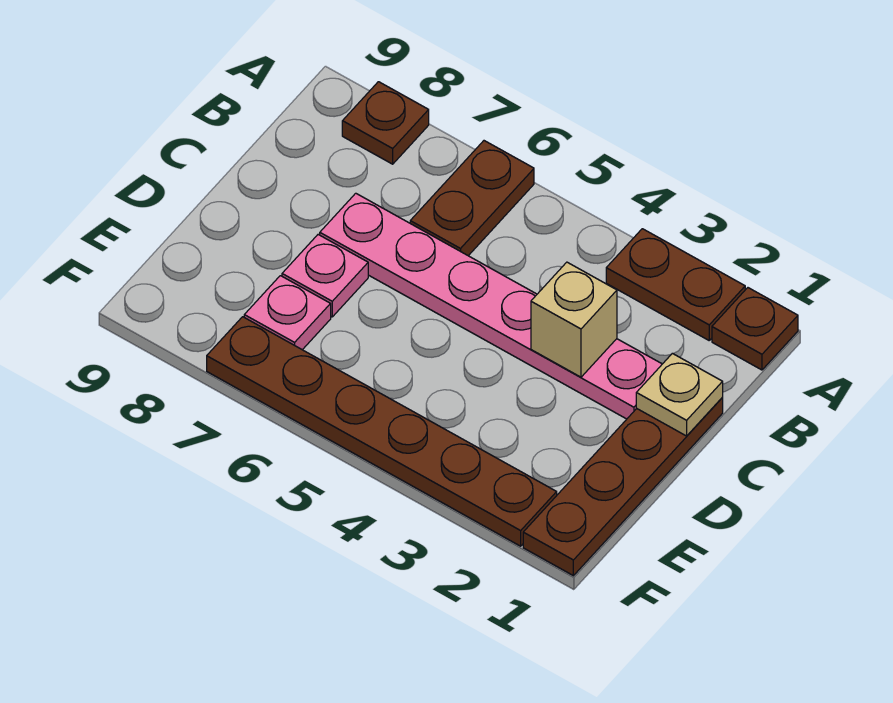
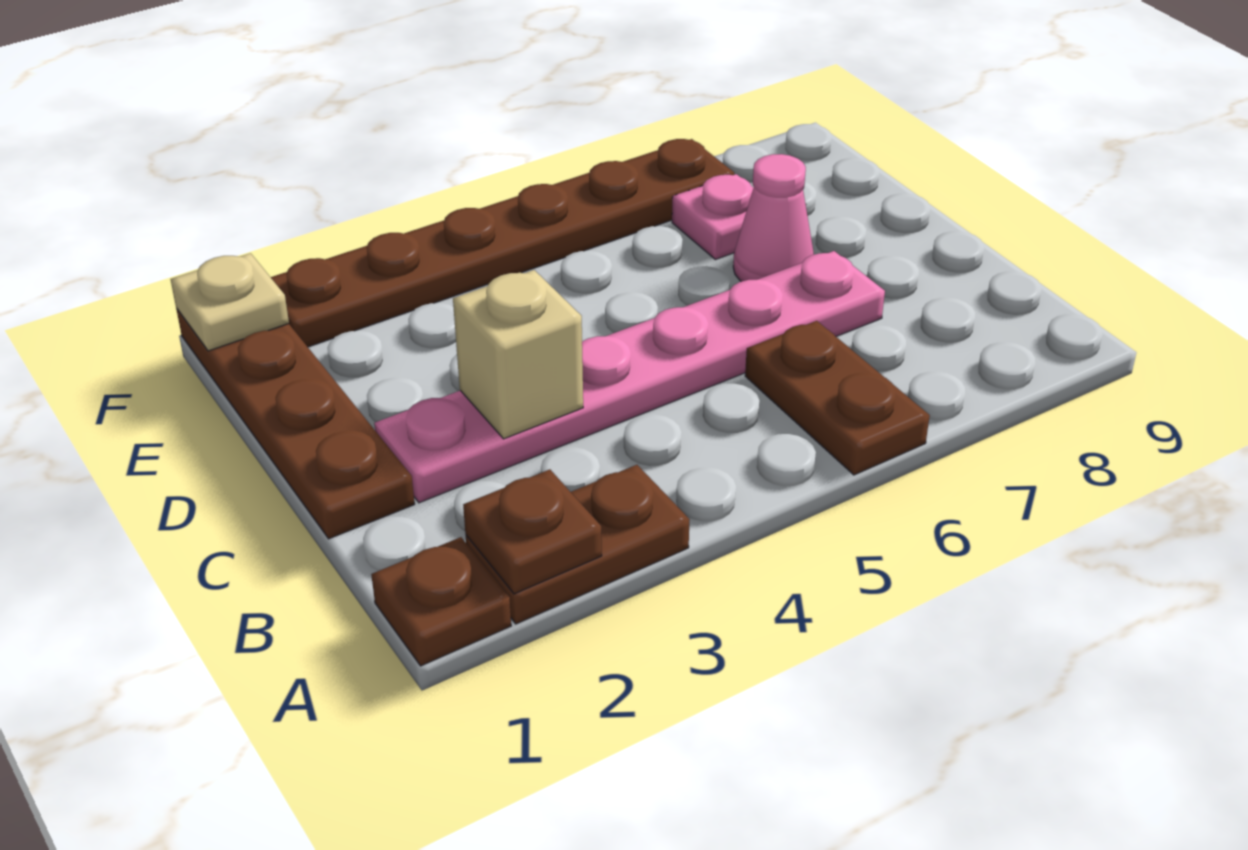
brown plate A8 level 1 -> brown plate A2 level 2
tan plate C1 level 2 -> tan plate F1 level 2
pink plate D7 level 1 -> pink cone D7 level 1

